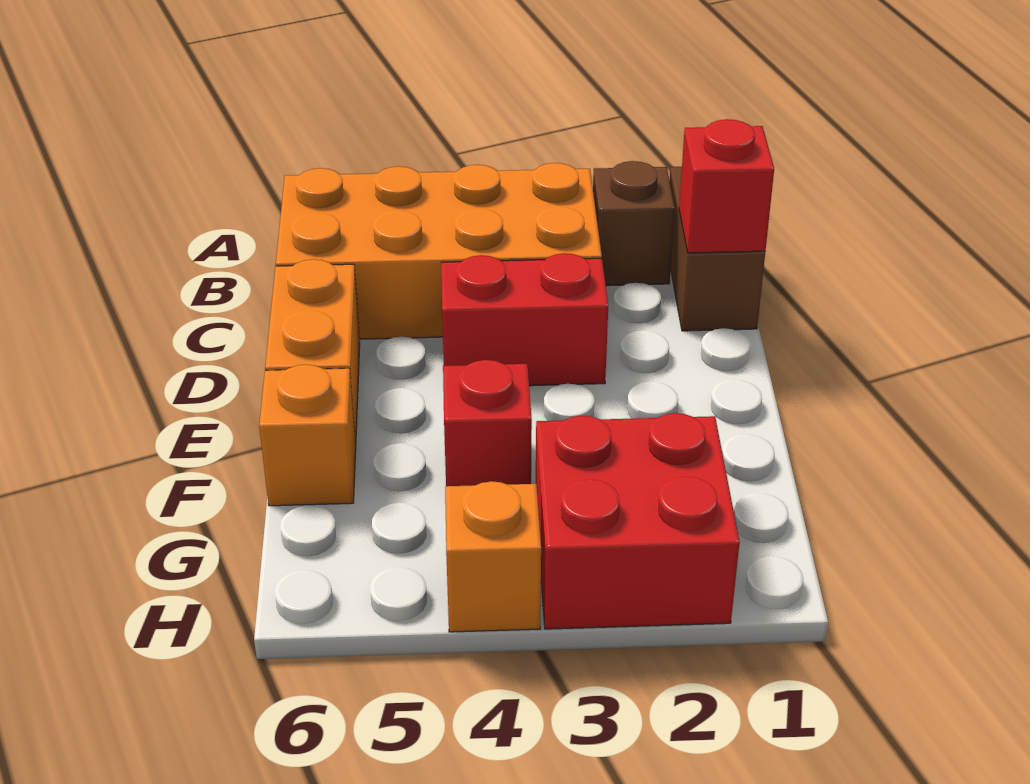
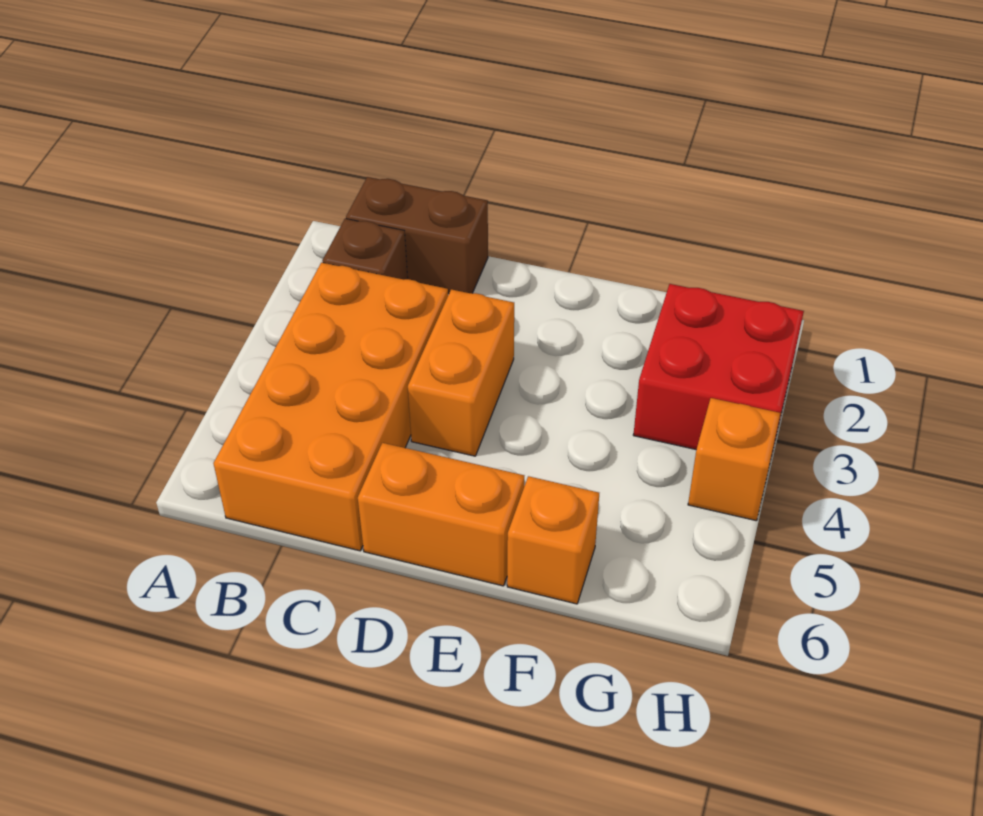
red brick C1 level 2 -> none
red brick D3:D4 level 1 -> orange brick D3:D4 level 1
red brick F4 level 1 -> none

